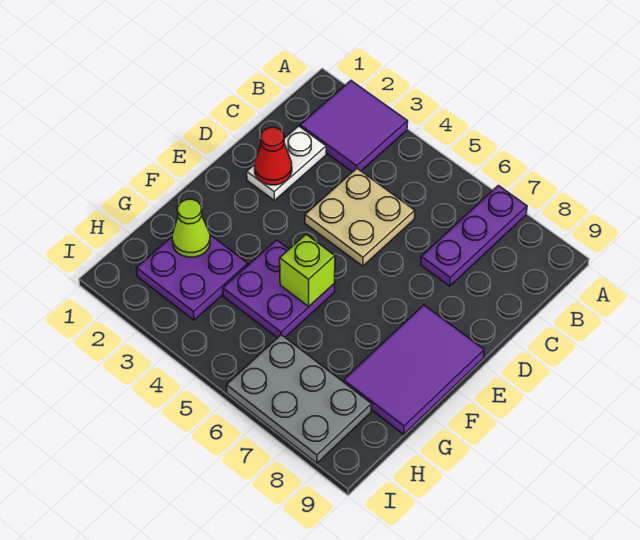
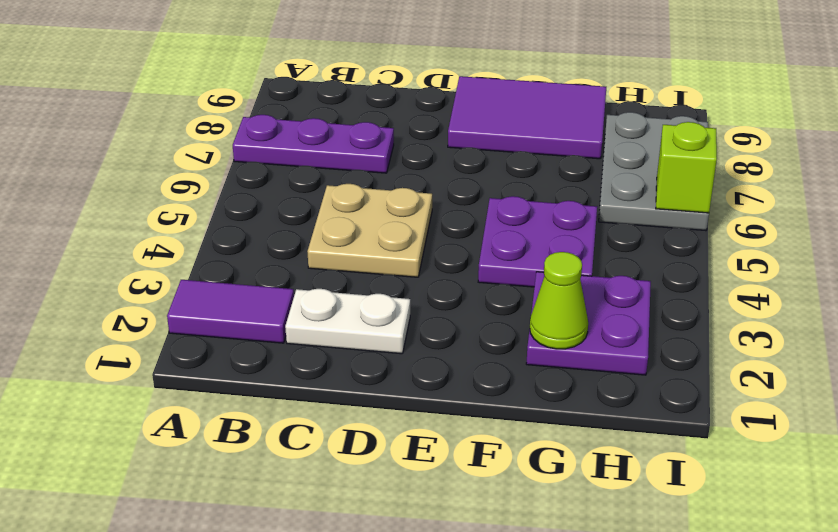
purple tile A2:B3 level 1 -> purple tile A2:B2 level 1
red cone D2 level 2 -> none
lime brick F5 level 2 -> lime brick I6 level 2

